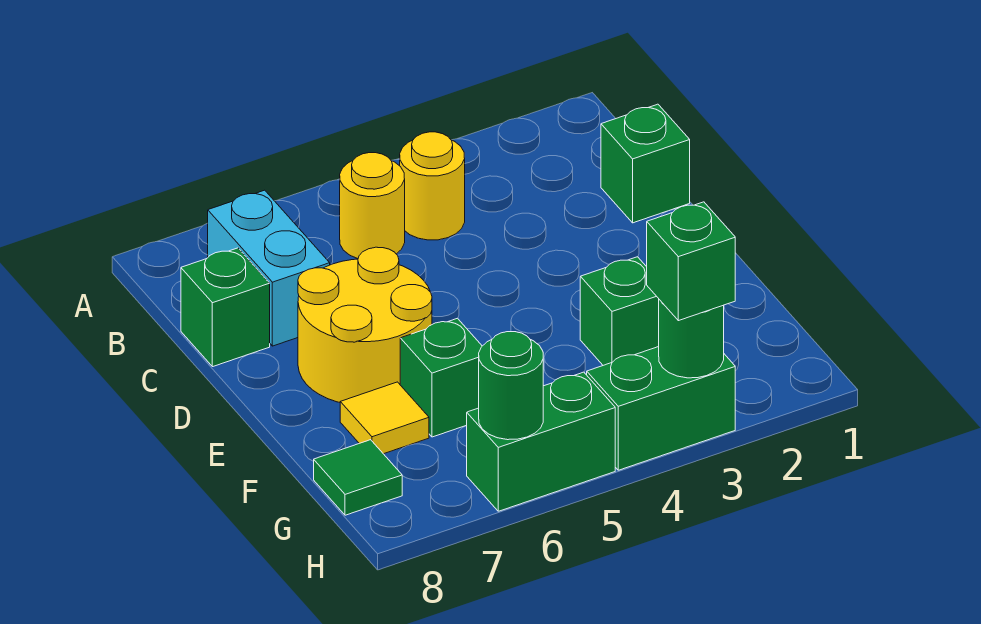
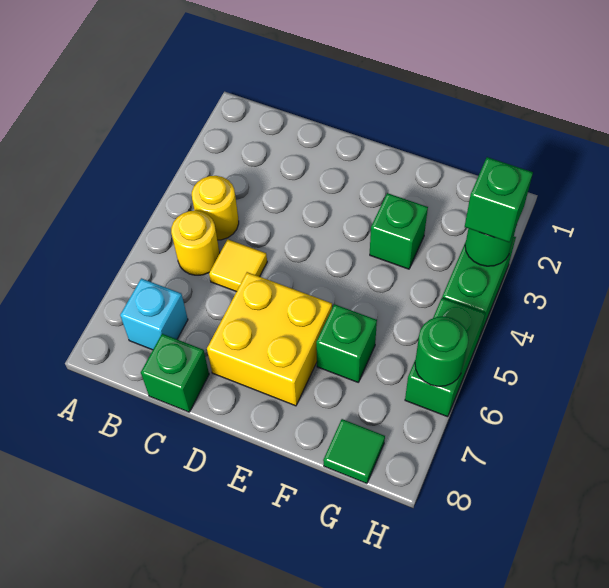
cyan brick B7:C7 level 1 -> cyan brick B7 level 1
green brick C1 level 1 -> none
yellow round brick D6:E7 level 1 -> yellow brick D6:E7 level 1
yellow tile F7 level 1 -> yellow tile C5 level 1

